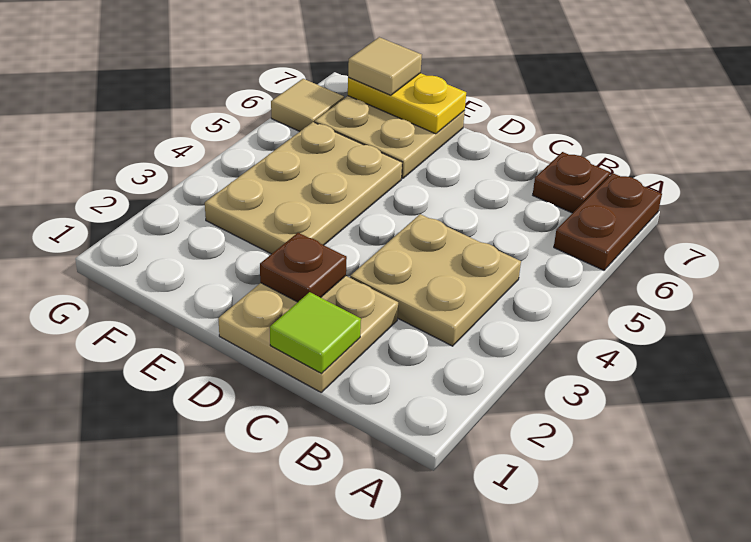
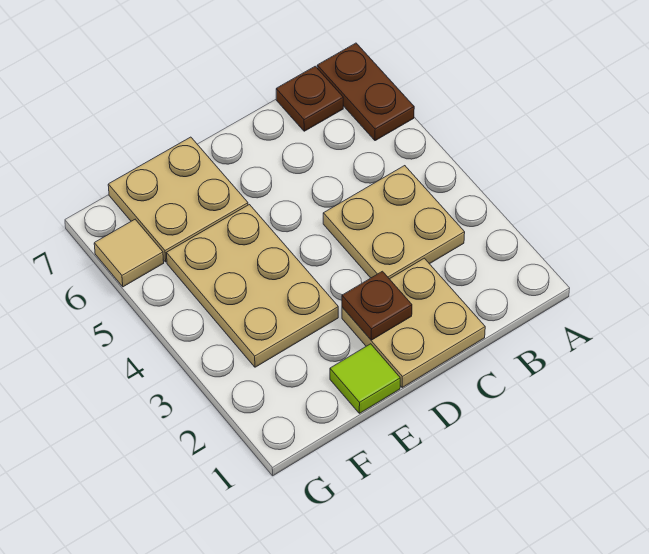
lime tile C1 level 2 -> lime tile E1 level 1
yellow plate E7:F7 level 2 -> none
tan tile F7 level 3 -> none

